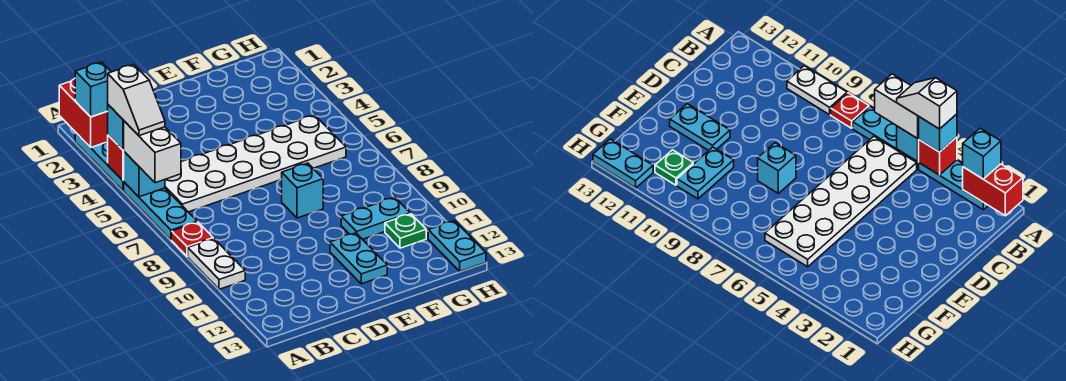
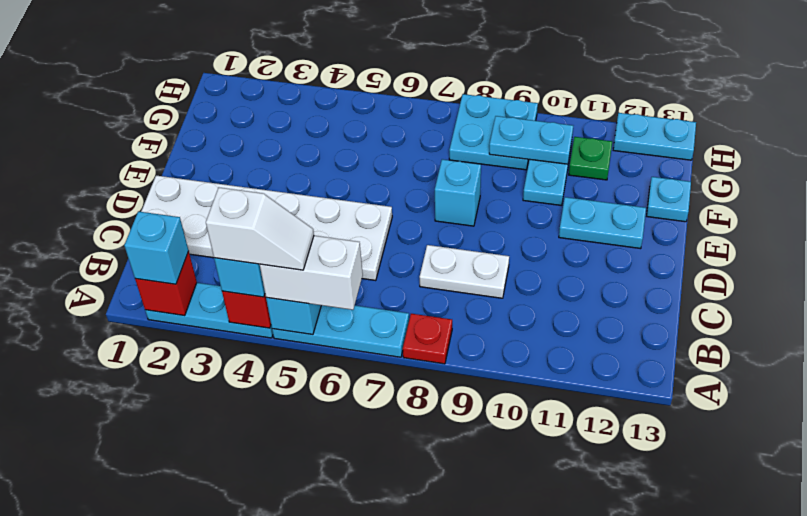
red brick A1:A2 level 2 -> red brick A2 level 2
white plate A9:A10 level 1 -> white plate C8:C9 level 1
white plate B5:G6 level 1 -> white plate C1:D6 level 1
none -> cyan plate F13 level 1
none -> cyan plate G8:H9 level 1
none -> cyan plate G9:G10 level 2

